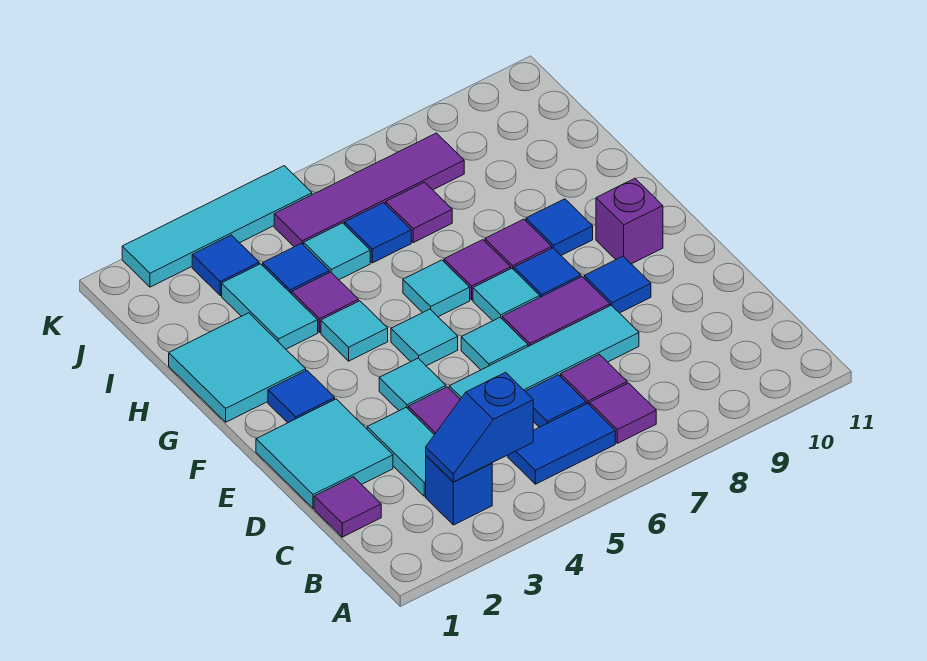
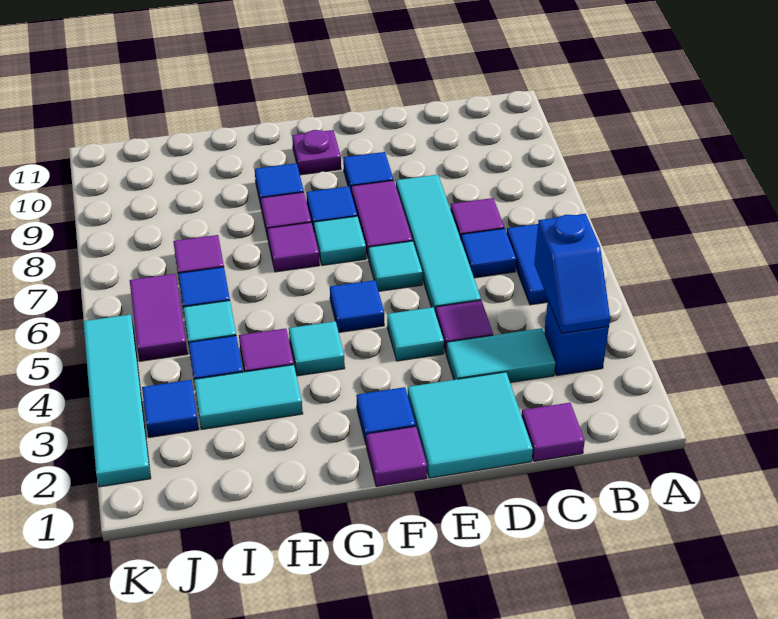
purple tile B7 level 1 -> purple tile F1 level 1
cyan tile F5 level 1 -> blue tile F5 level 1
purple brick F10 level 1 -> purple plate F10 level 1
cyan tile G1:H2 level 1 -> none
cyan tile G6 level 1 -> none
purple tile J5:J8 level 1 -> purple tile J5:J6 level 1

